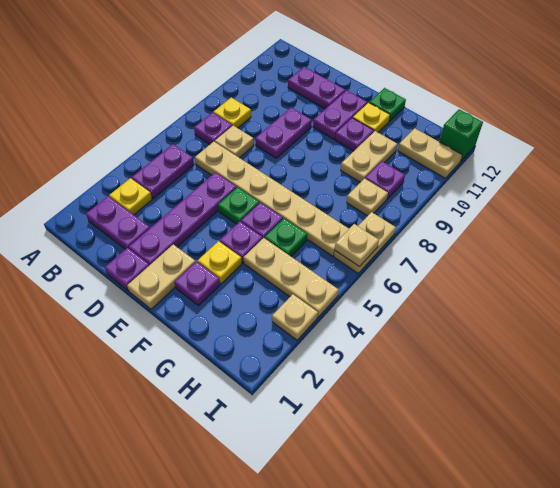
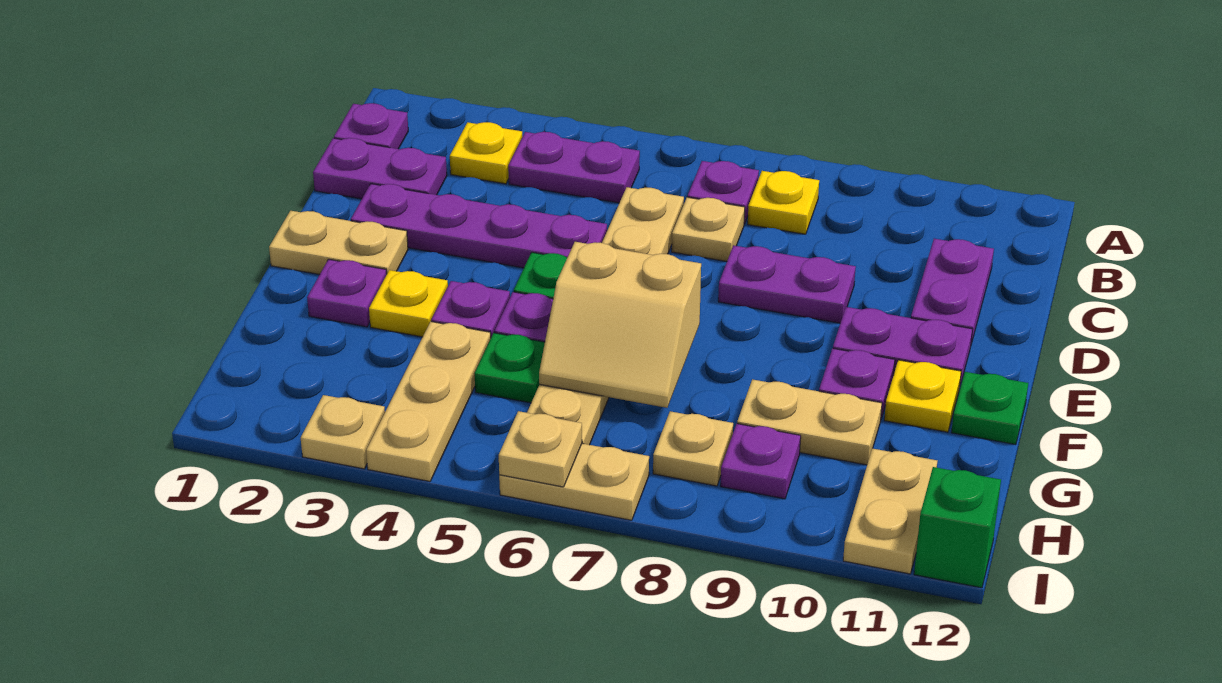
purple plate B2:C2 level 1 -> purple plate C1:C2 level 1
purple plate D1 level 1 -> purple plate B1 level 1
none -> tan slope F6:G7 level 2 top F

